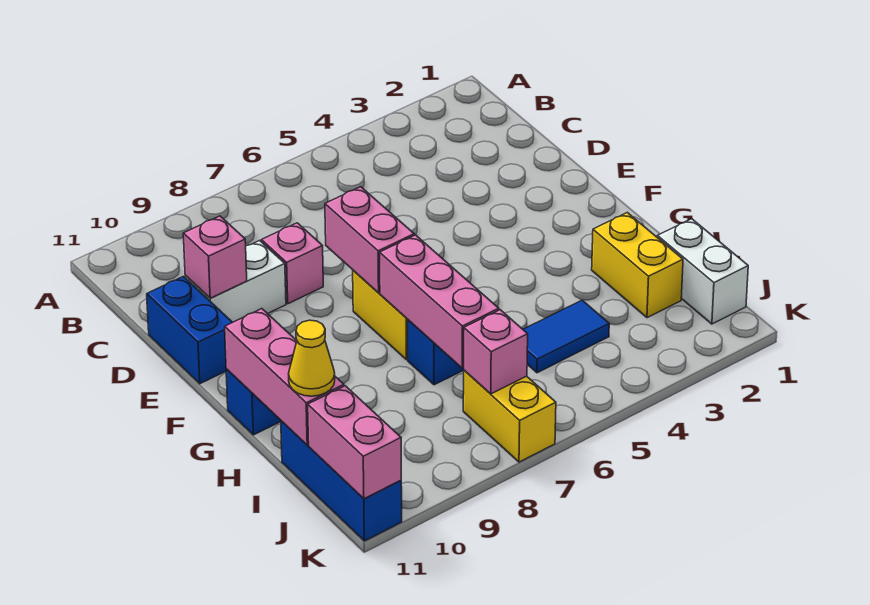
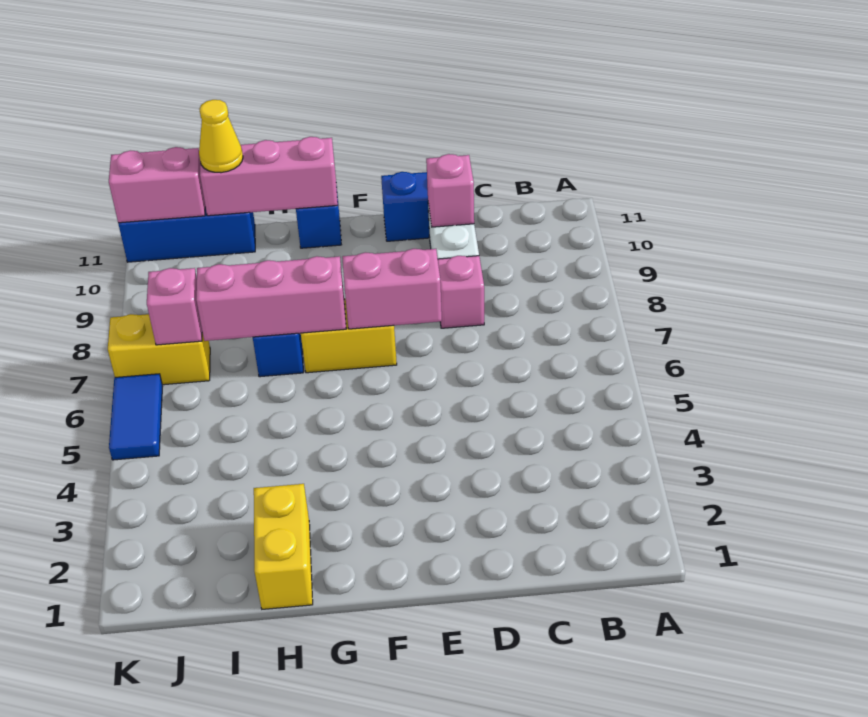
yellow brick H2:I2 level 1 -> yellow brick H1:H2 level 1
white brick I1:J1 level 1 -> none
blue tile I4:I5 level 1 -> blue tile K5:K6 level 1

